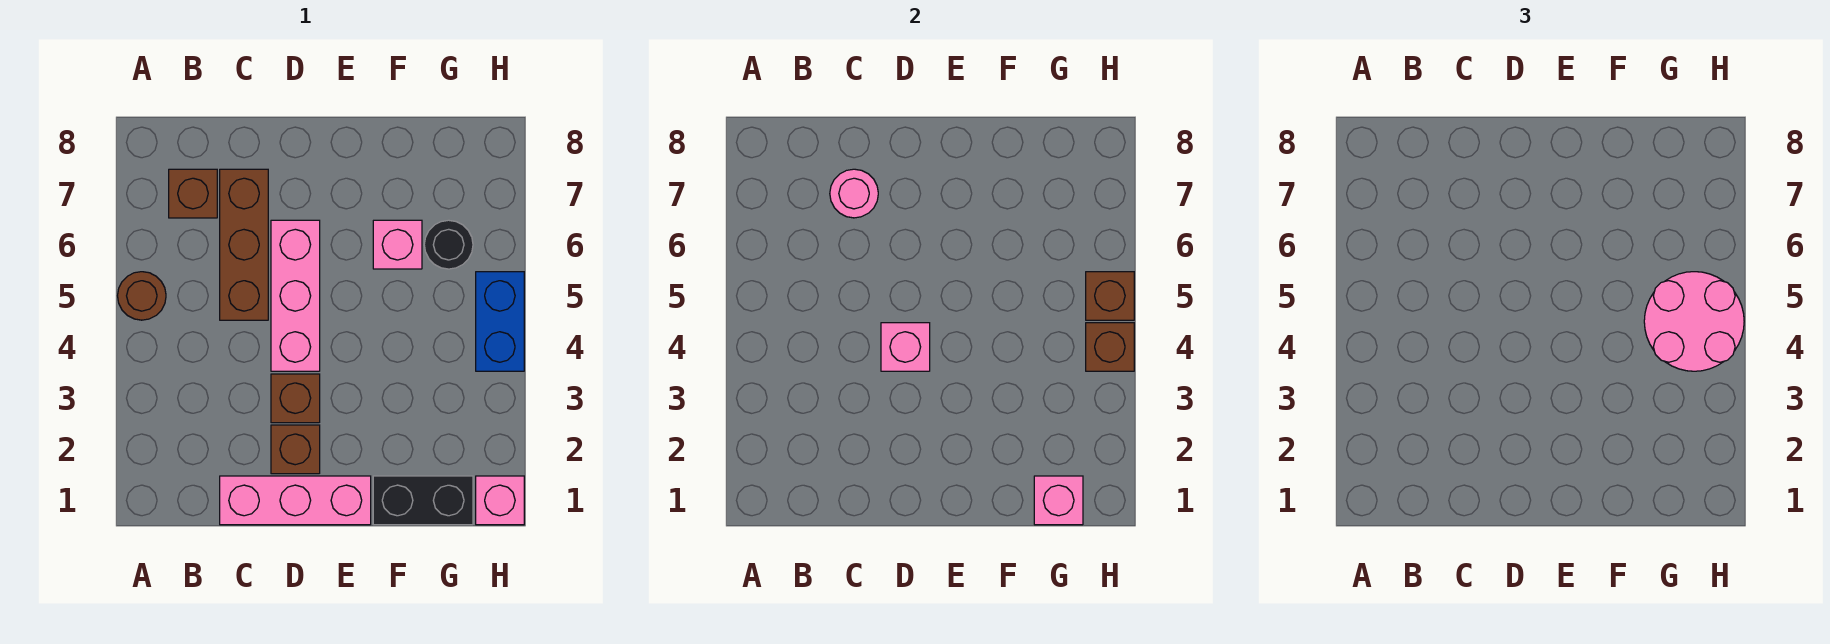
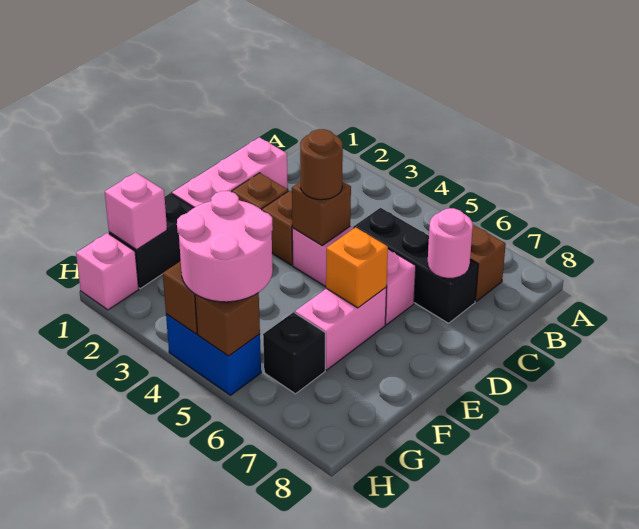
brown round brick A5 level 1 -> brown round brick D4 level 3
brown brick C5:C7 level 1 -> black brick C5:C7 level 1
pink brick D4 level 2 -> brown brick D4 level 2
none -> orange brick E6 level 2
pink brick F6 level 1 -> pink brick E6:F6 level 1
black round brick G6 level 1 -> black brick G6 level 1

